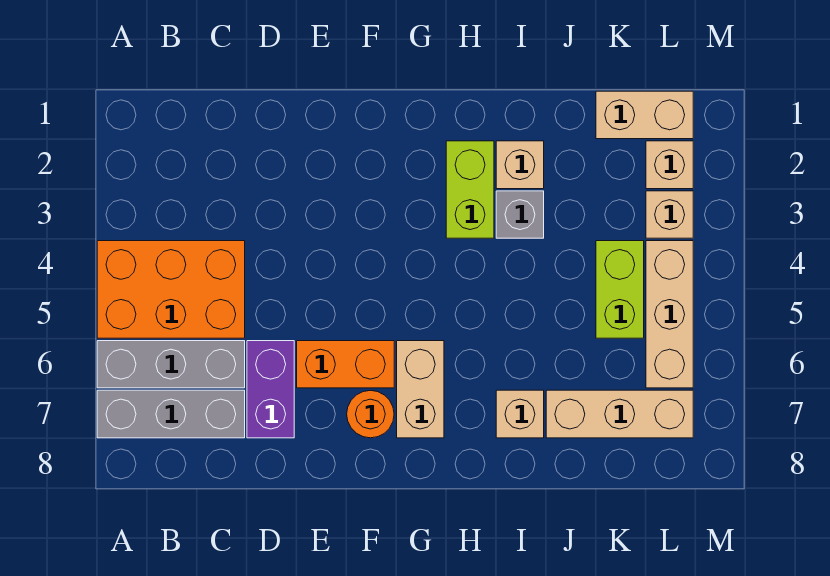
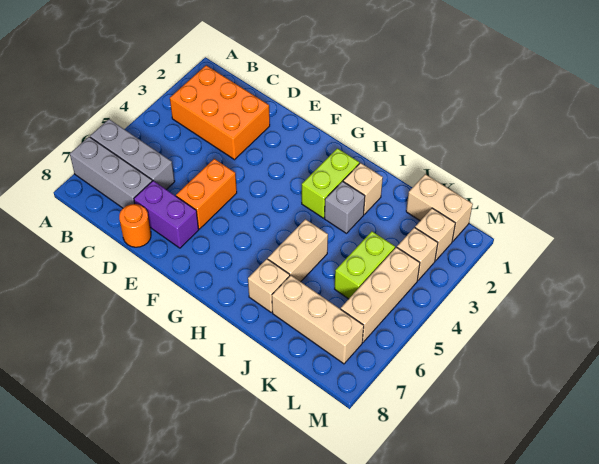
orange brick A4:C5 level 1 -> orange brick B2:D3 level 1
purple brick D6:D7 level 1 -> purple brick D7:E7 level 1
orange brick E6:F6 level 1 -> orange brick E5:E6 level 1
orange round brick F7 level 1 -> orange round brick D8 level 1
tan brick G6:G7 level 1 -> tan brick I5:I6 level 1

